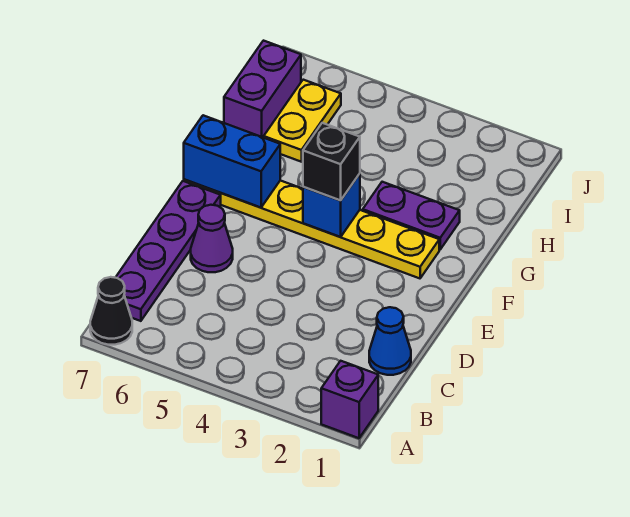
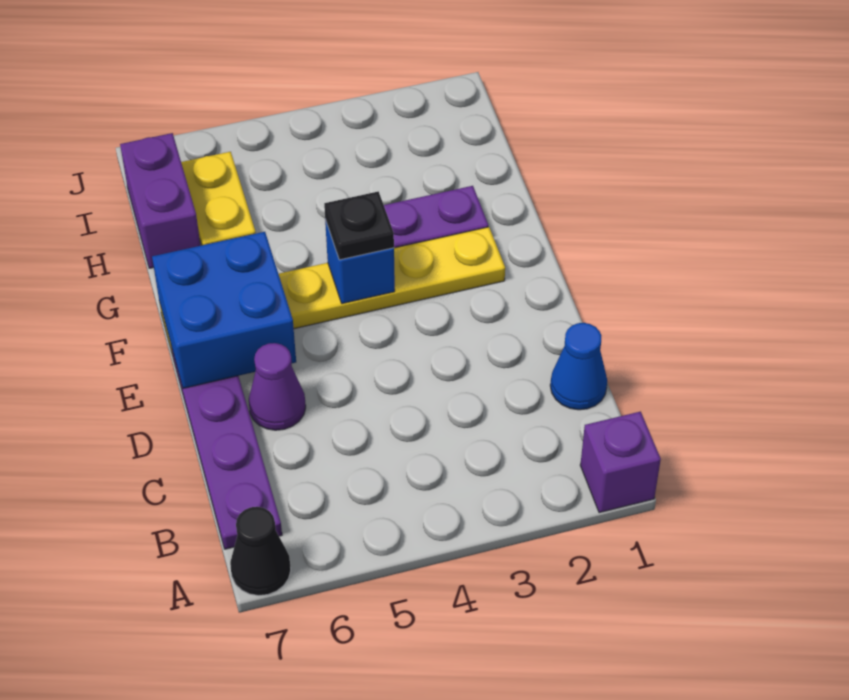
black brick F4 level 3 -> black plate F4 level 3
blue brick F6:F7 level 2 -> blue brick E6:F7 level 2

